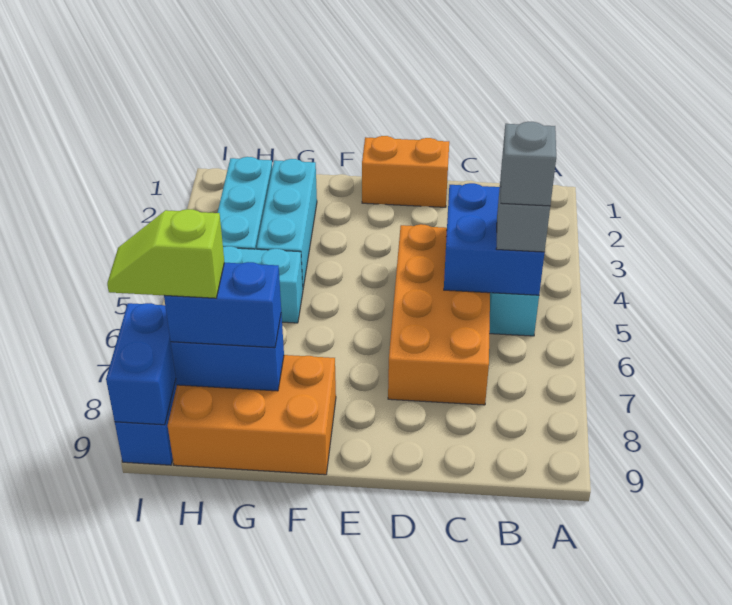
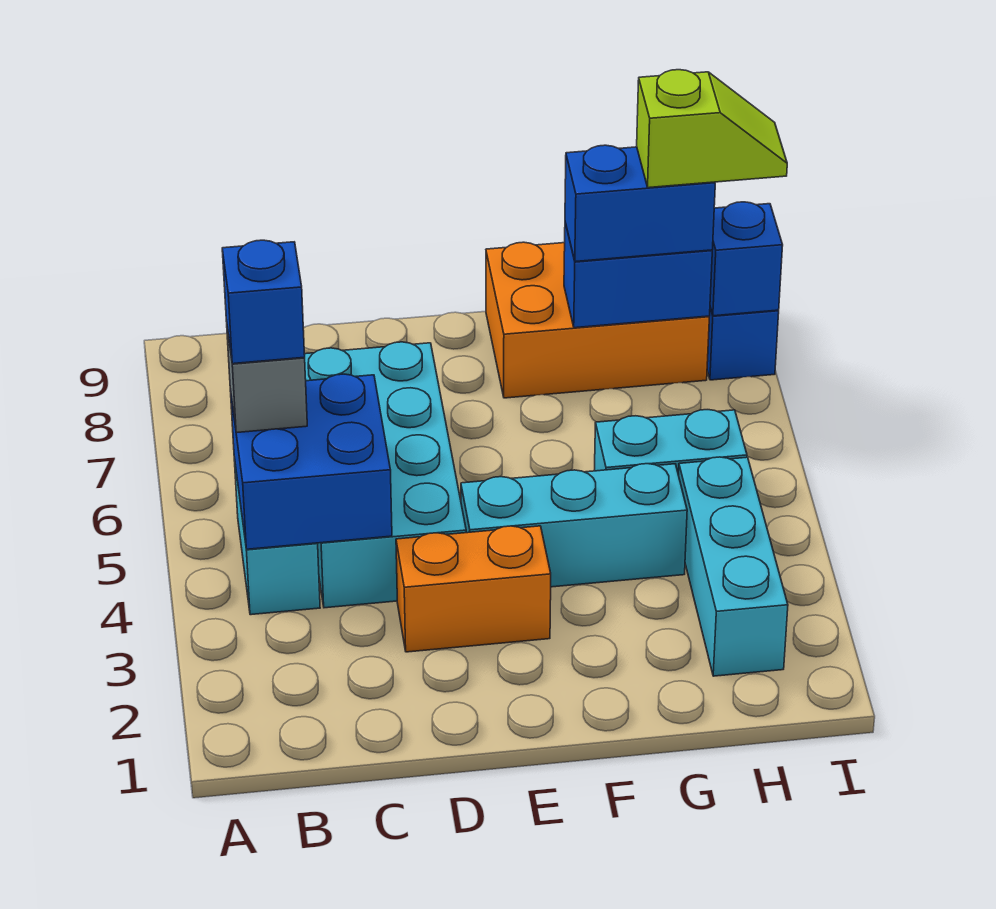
grey brick B5 level 4 -> blue brick B5 level 4
orange brick C4:D7 level 1 -> cyan brick C4:D7 level 1
orange brick D1:E1 level 1 -> orange brick D3:E3 level 1
cyan brick G2:G4 level 1 -> cyan brick E4:G4 level 1
blue brick I8:I9 level 2 -> blue brick I8 level 2

